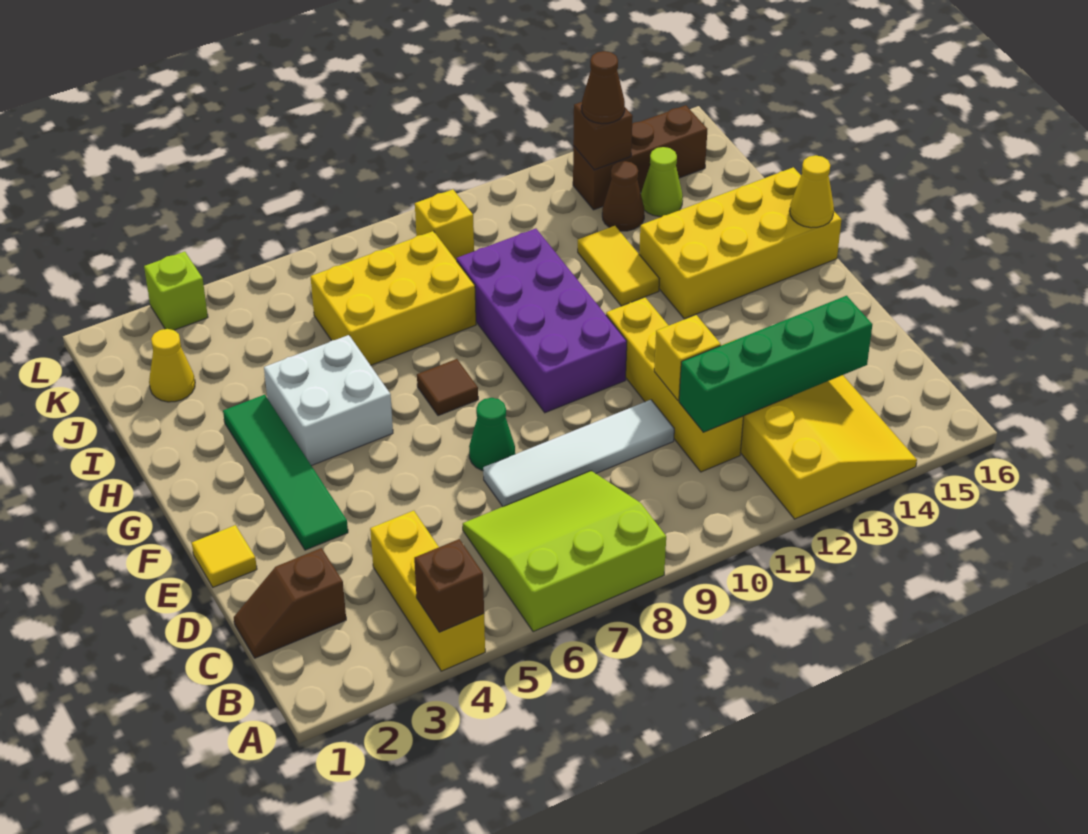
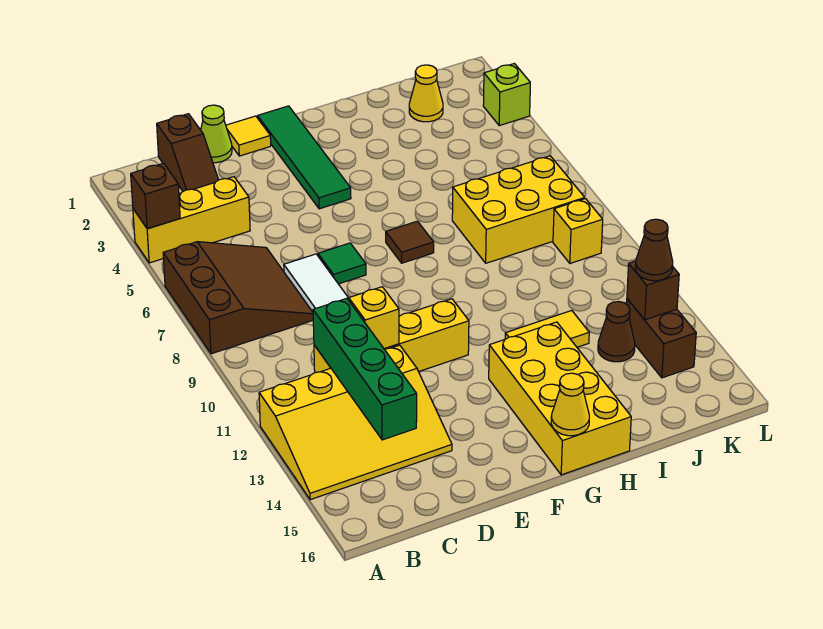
lime slope A6:C8 level 1 top A -> brown slope A6:C8 level 1 top A
brown slope C1:C2 level 1 top 2 -> brown slope C1:C2 level 1 top 1
green tile E3:H3 level 1 -> green tile F1:F4 level 1
green cone E7 level 1 -> green tile E7 level 1
purple brick F9:I10 level 1 -> none
white brick G4:H5 level 1 -> none
yellow brick I6:J8 level 1 -> yellow brick I7:K8 level 1
lime cone J14 level 1 -> lime cone D1 level 1
brown brick K13:K15 level 1 -> brown brick K13:K14 level 1

